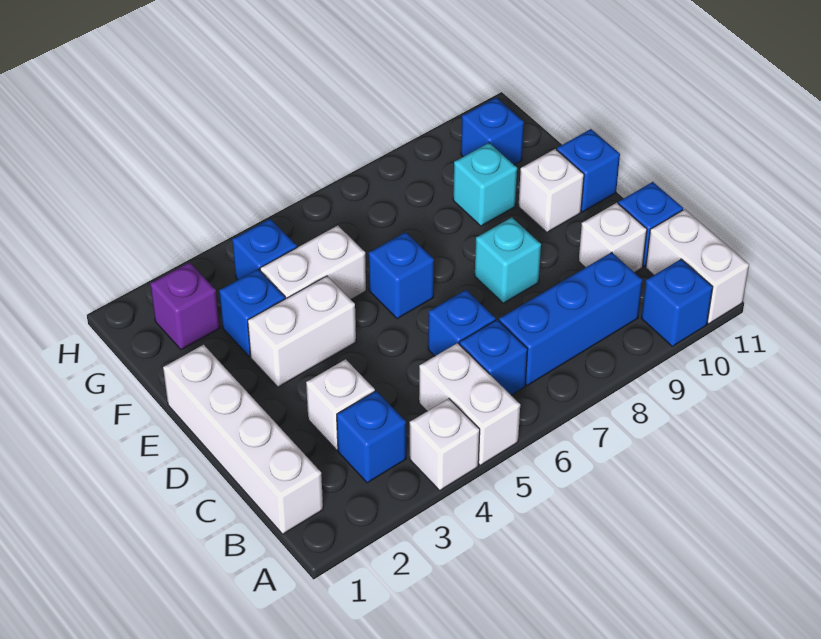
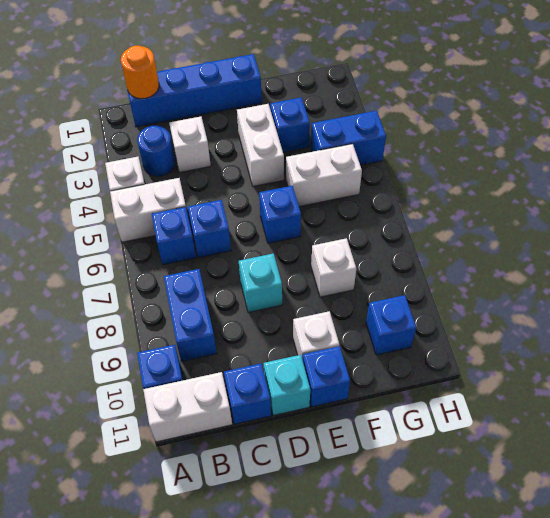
white brick B1:E1 level 1 -> blue brick B1:E1 level 1
none -> orange round brick B1 level 2
blue brick B3 level 1 -> blue round brick B3 level 1
blue brick B7:B9 level 1 -> blue brick B8:B9 level 1
white brick C10 level 1 -> white brick F8 level 1
white brick F4:F5 level 1 -> white brick F5:G5 level 1
cyan brick F9 level 1 -> cyan brick D11 level 1
purple brick G2 level 1 -> none
blue brick G4 level 1 -> blue brick G4:H4 level 1

